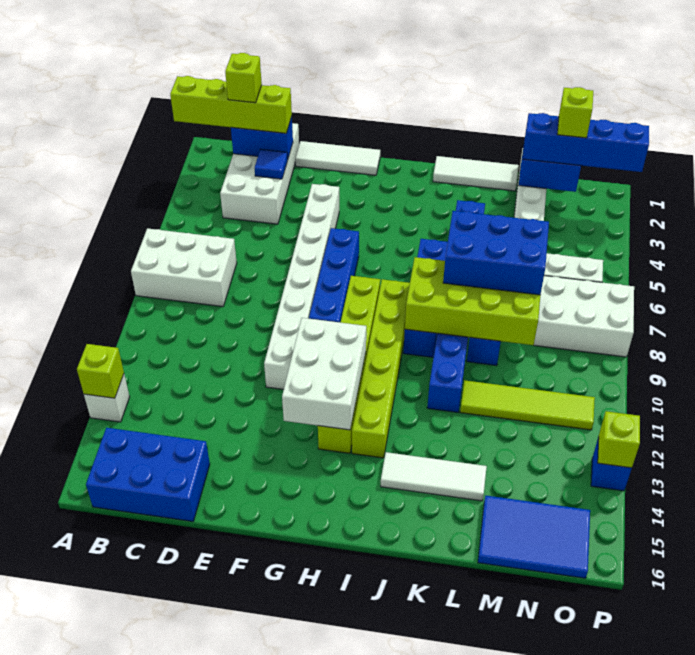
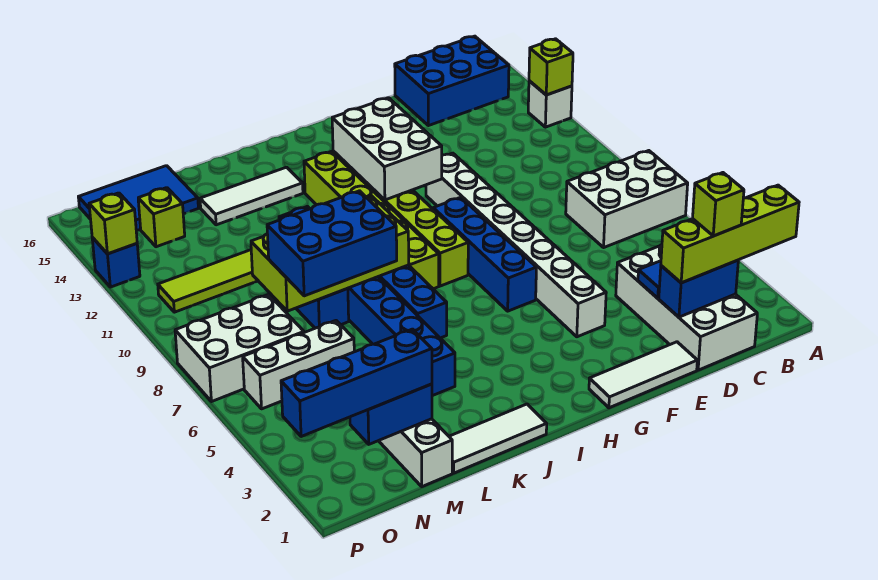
lime brick N2 level 4 -> lime brick N14 level 1

